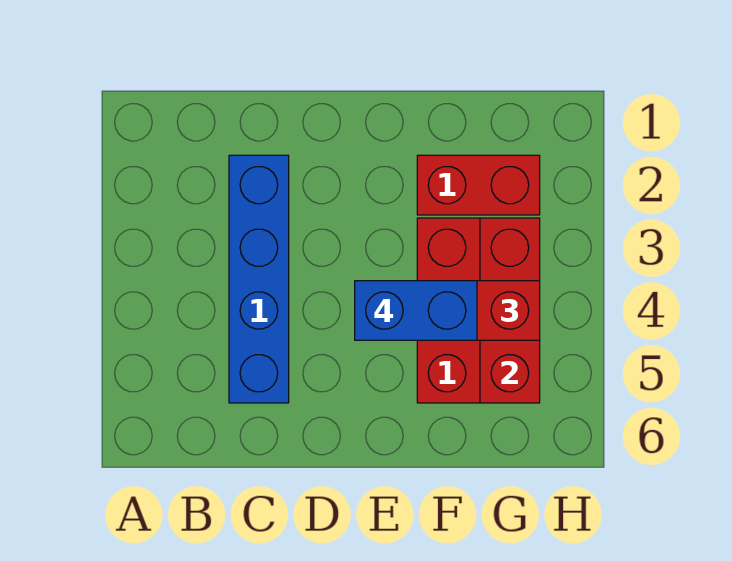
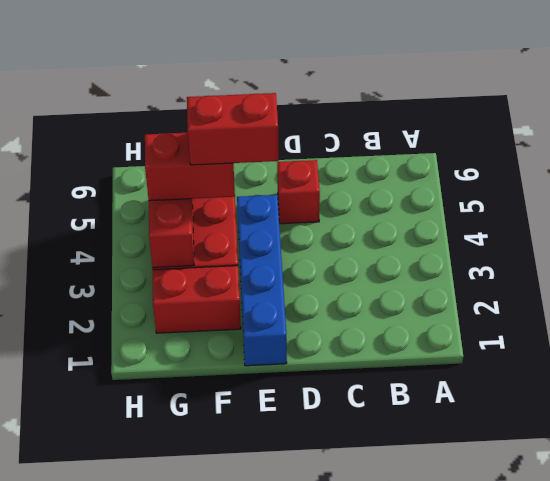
blue brick C2:C5 level 1 -> blue brick E1:E4 level 1
none -> red brick D5 level 1
blue brick E4:F4 level 4 -> red brick E4:F4 level 4

